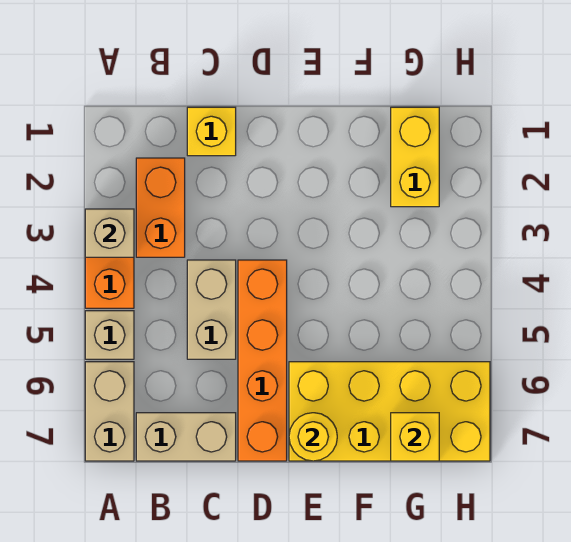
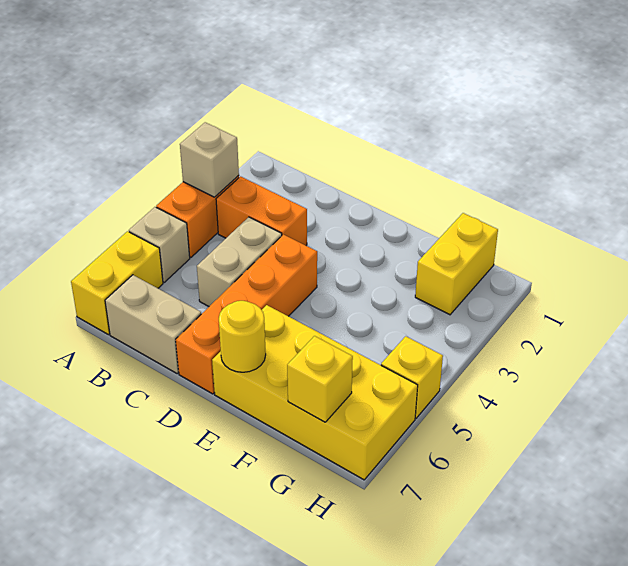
tan brick A6:A7 level 1 -> yellow brick A6:A7 level 1
orange brick B2:B3 level 1 -> orange brick B3:C3 level 1
yellow brick C1 level 1 -> yellow brick H5 level 1

